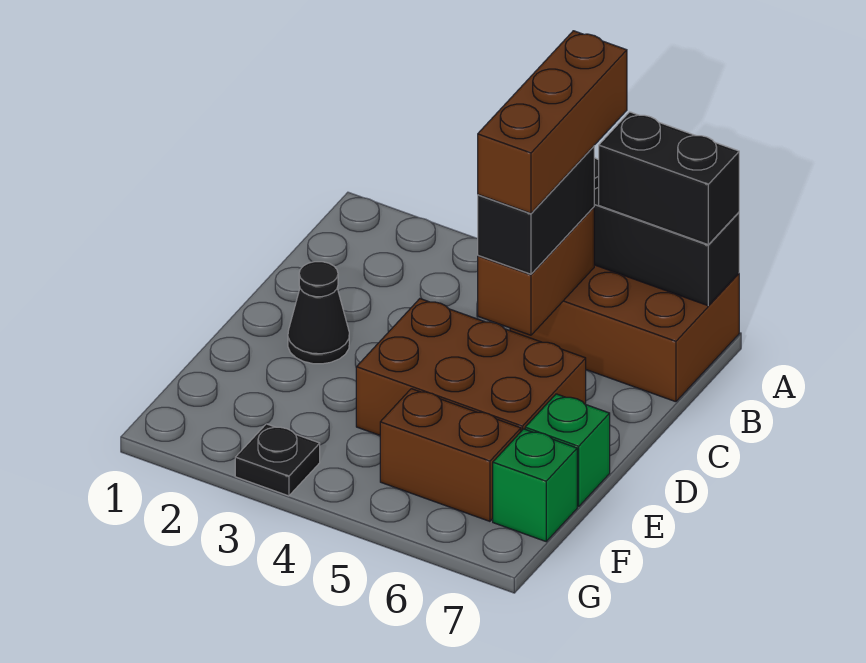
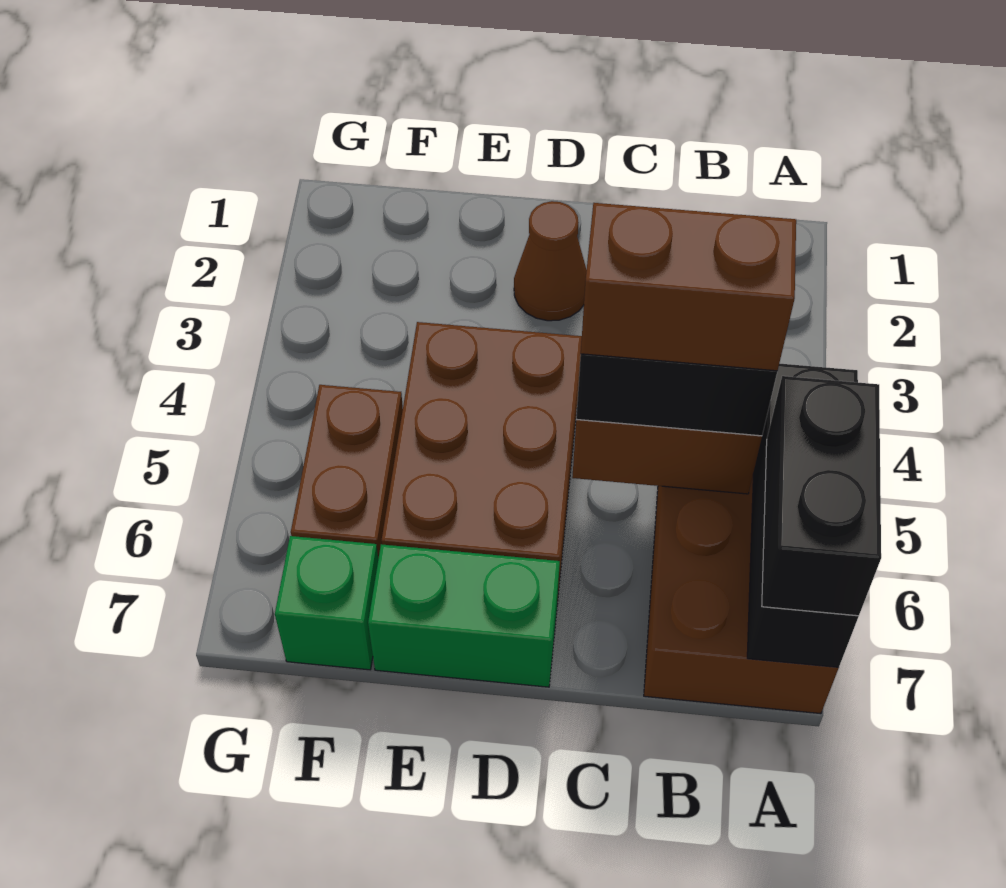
brown brick A5:C5 level 4 -> brown brick B5:C5 level 4
black cone D2 level 1 -> brown cone D2 level 1
green brick E7 level 1 -> green brick D7:E7 level 1
black plate G3 level 1 -> none

